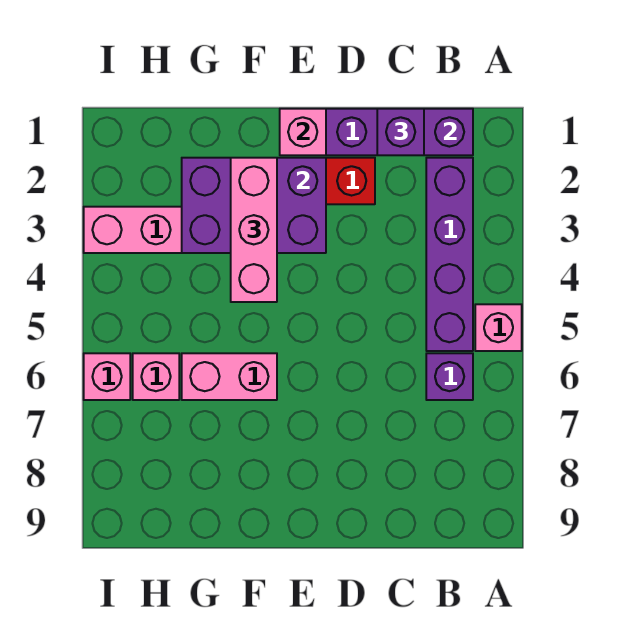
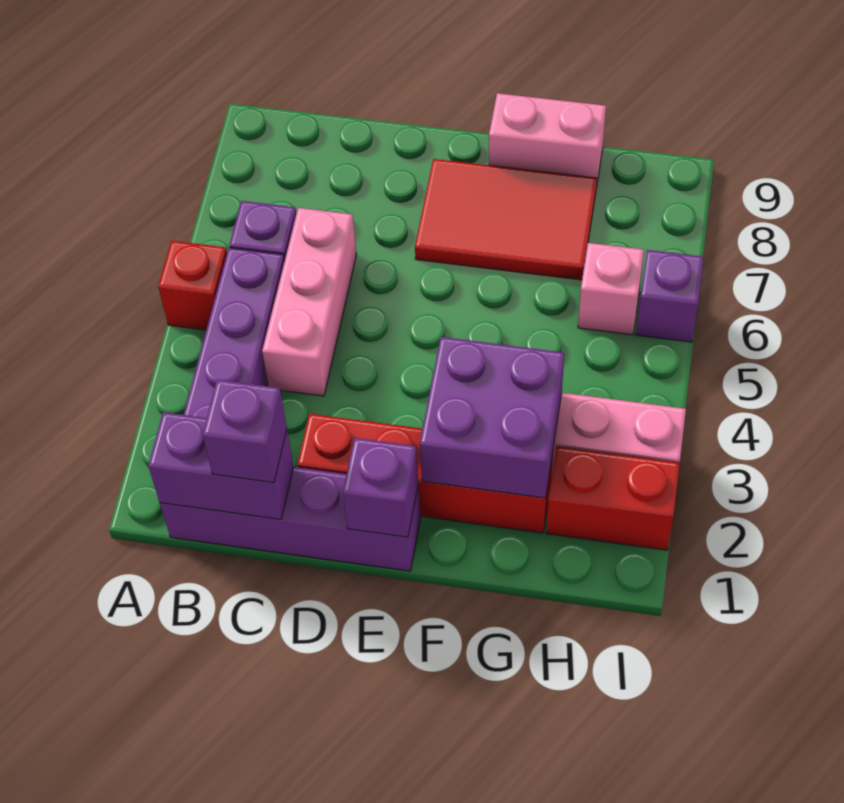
pink brick A5 level 1 -> red brick A5 level 1
pink brick E1 level 2 -> purple brick E1 level 2
purple brick E2:G3 level 2 -> purple brick F2:G3 level 2
none -> red tile E7:G8 level 1
pink brick F2:F4 level 3 -> pink brick C4:C6 level 1
pink brick F6:G6 level 1 -> pink brick F9:G9 level 1
none -> red brick H2:I2 level 1
pink brick I6 level 1 -> purple brick I6 level 1

